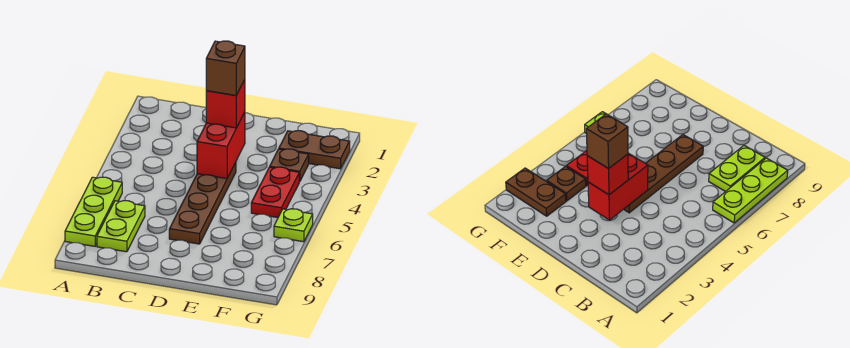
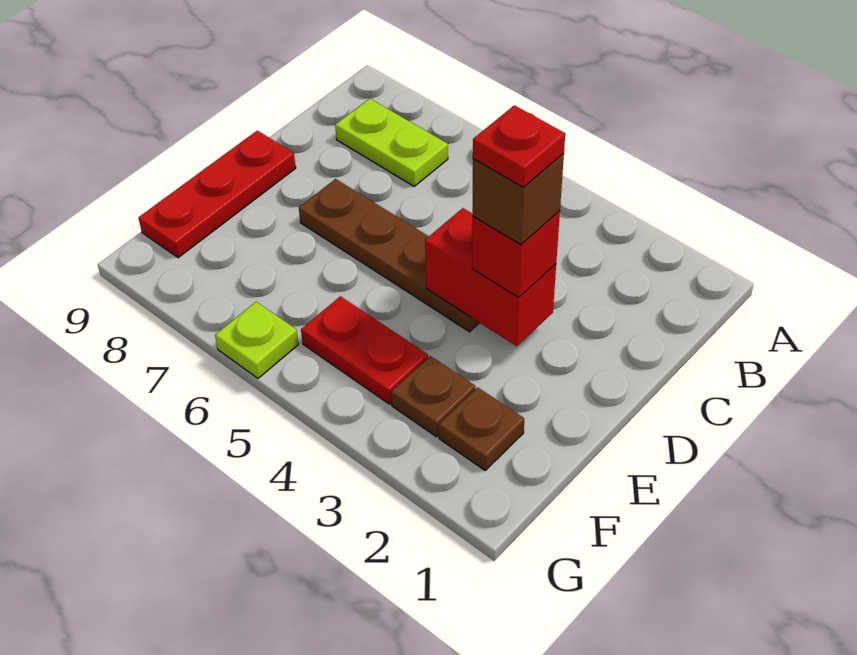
lime plate A6:A8 level 1 -> none
none -> red plate D3 level 5
none -> red plate D9:F9 level 1
brown plate F2:G2 level 1 -> brown plate F2 level 1

